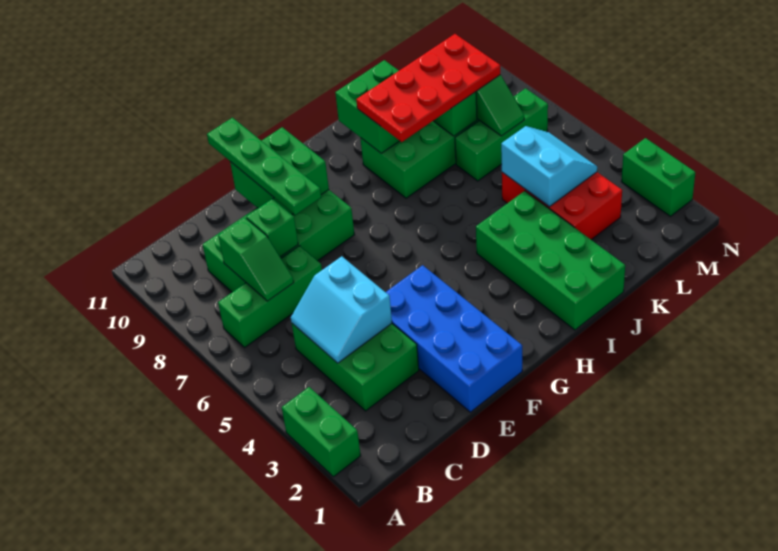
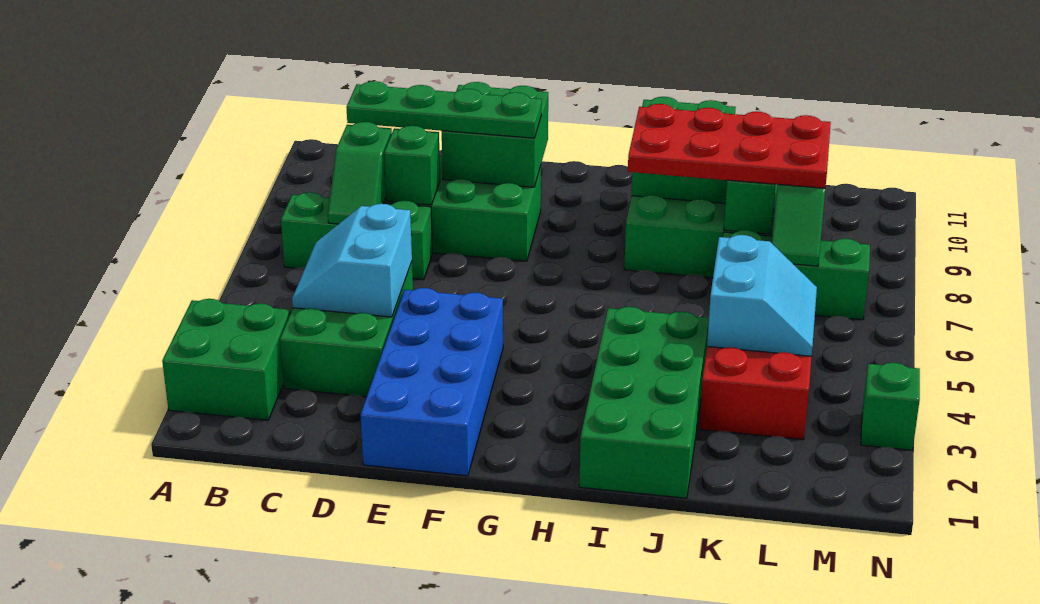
green brick A2:A3 level 1 -> green brick A2:B3 level 1
green plate E8:E11 level 3 -> green plate C9:F9 level 3
green brick N2:N3 level 1 -> green brick N3 level 1

